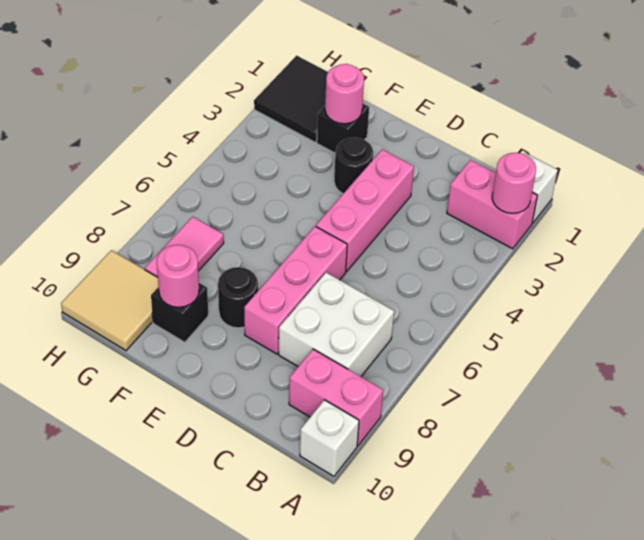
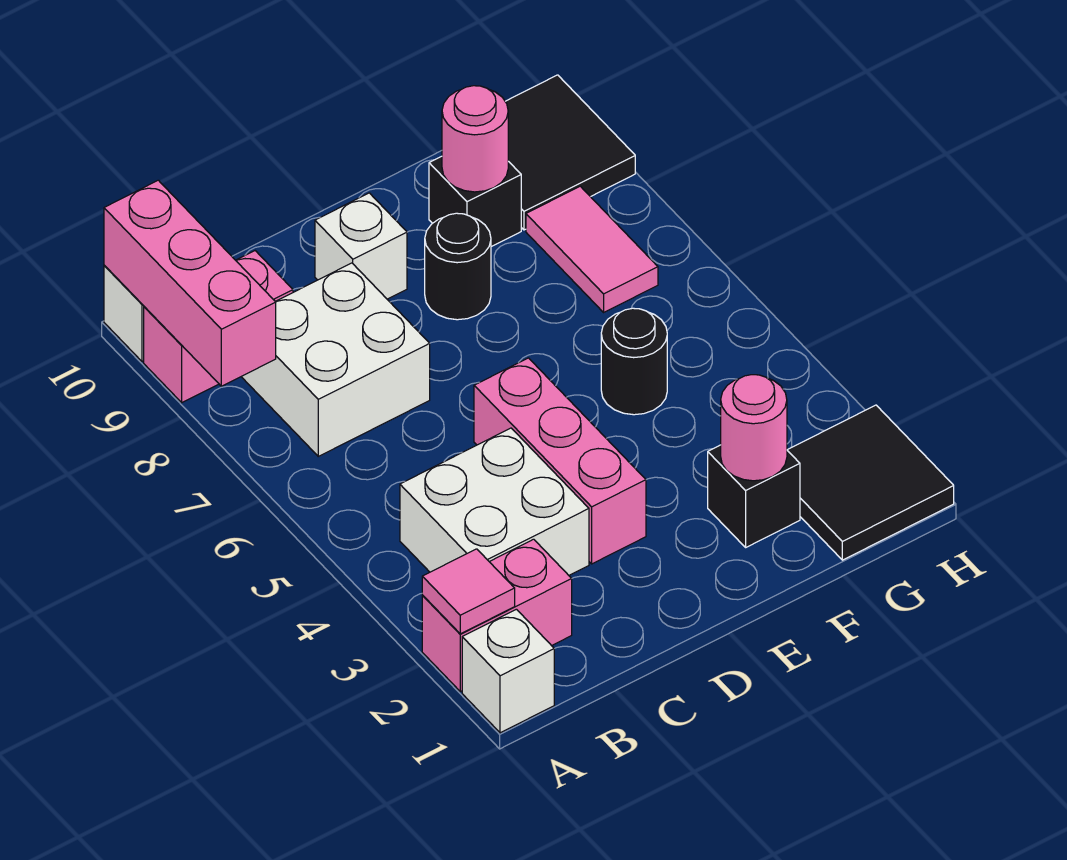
pink round brick A2 level 2 -> pink tile A2 level 2
none -> white brick B3:C4 level 1
pink brick D6:D8 level 1 -> pink brick A8:A10 level 2
none -> white brick D9 level 1
black round brick E3 level 1 -> black round brick F5 level 1
tan tile G9:H10 level 1 -> black tile G9:H10 level 1

